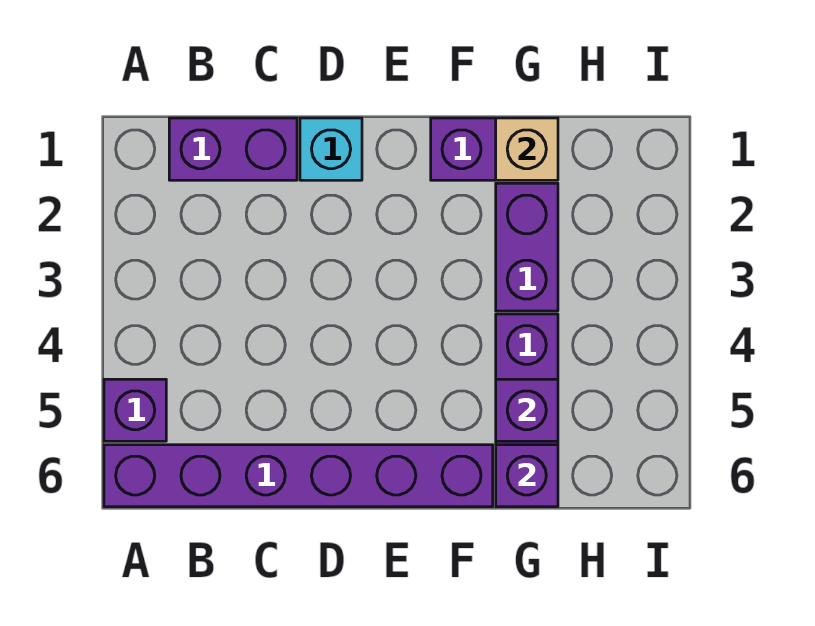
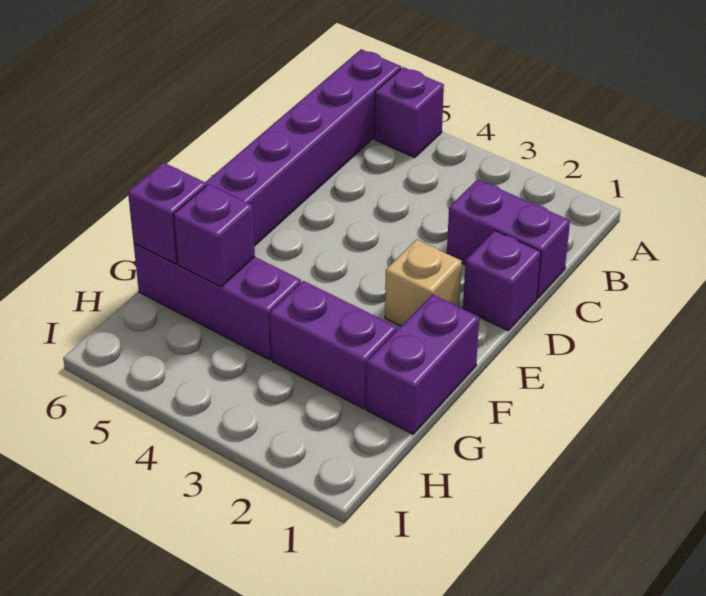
purple brick B1:C1 level 1 -> purple brick C1:C2 level 1
cyan brick D1 level 1 -> purple brick D1 level 1
tan brick G1 level 2 -> tan brick E2 level 1

